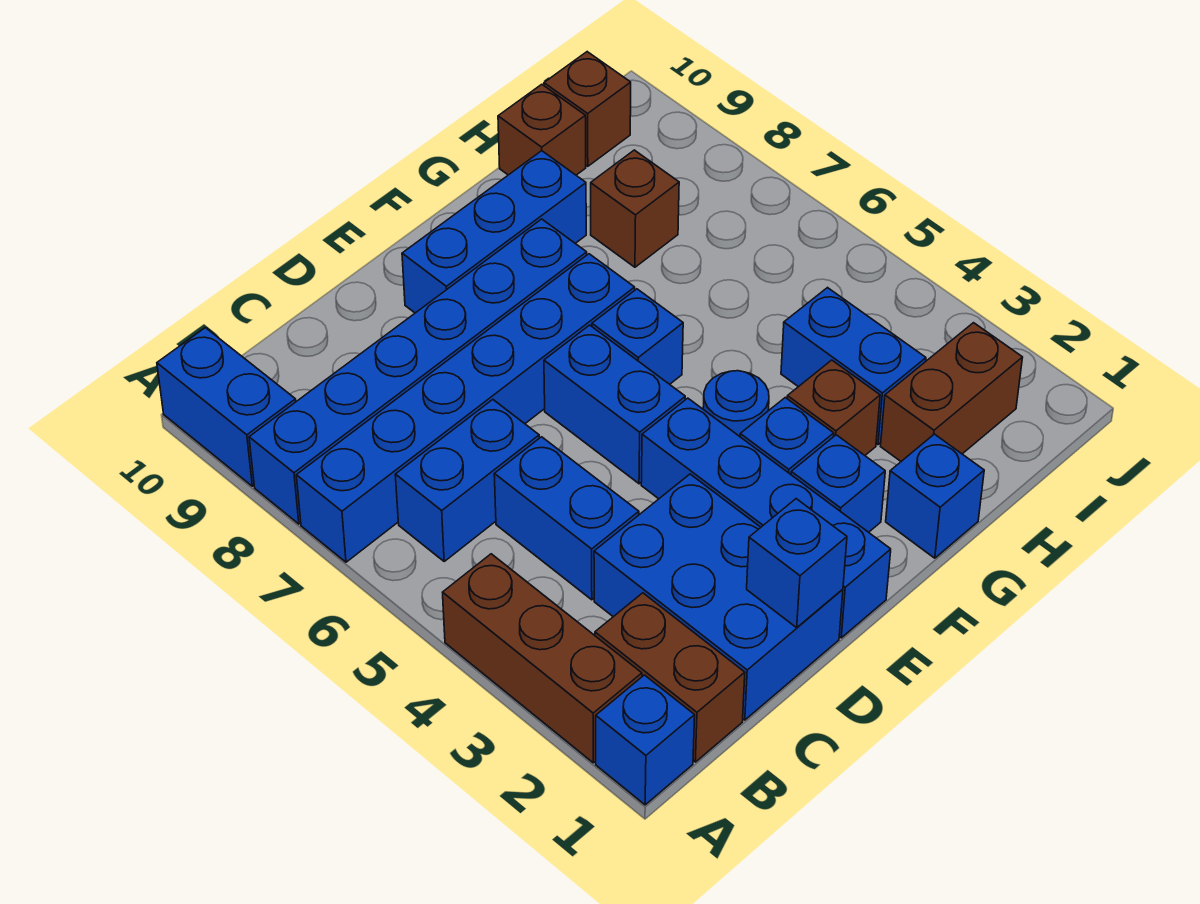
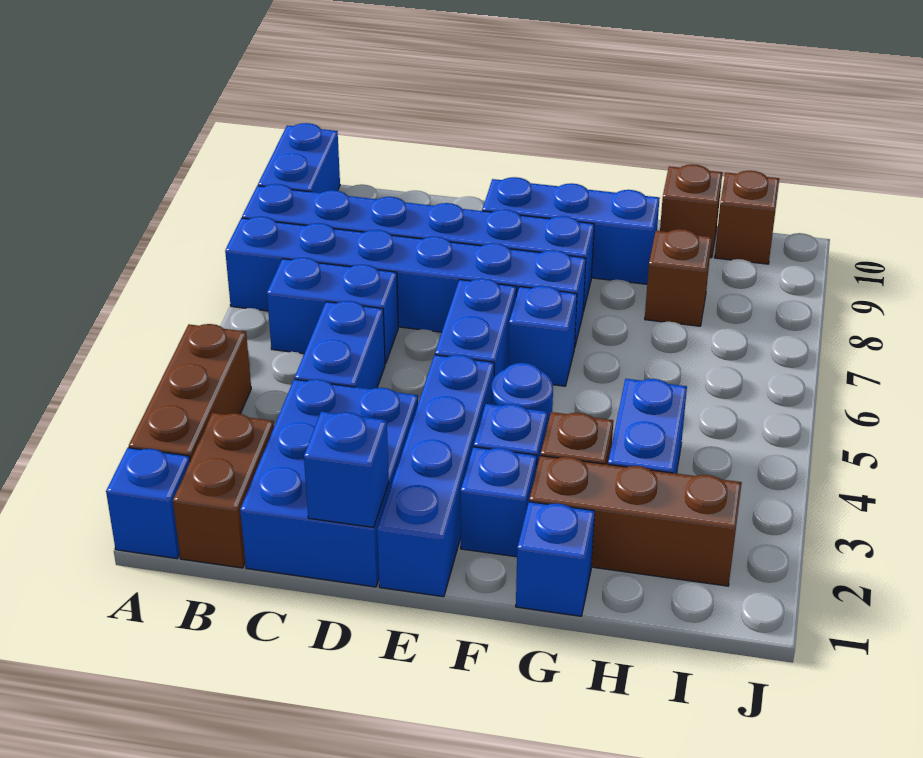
brown brick H2:I2 level 1 -> brown brick G2:I2 level 1

